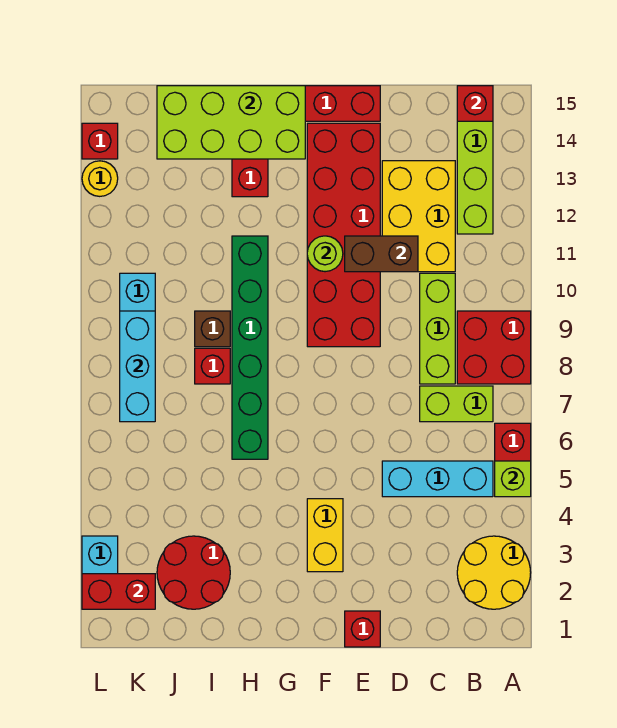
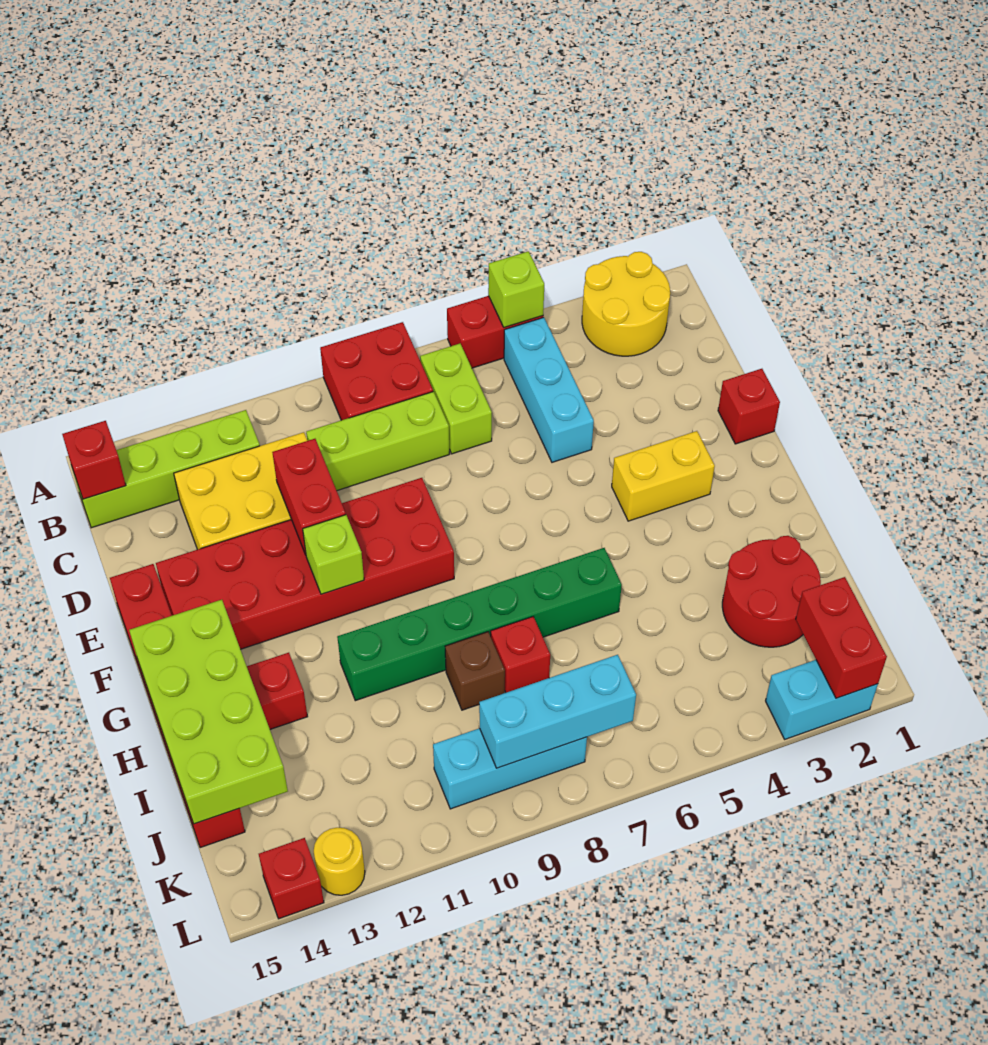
brown brick D11:E11 level 2 -> red brick D11:E11 level 2
lime round brick F11 level 2 -> lime brick F11 level 2

